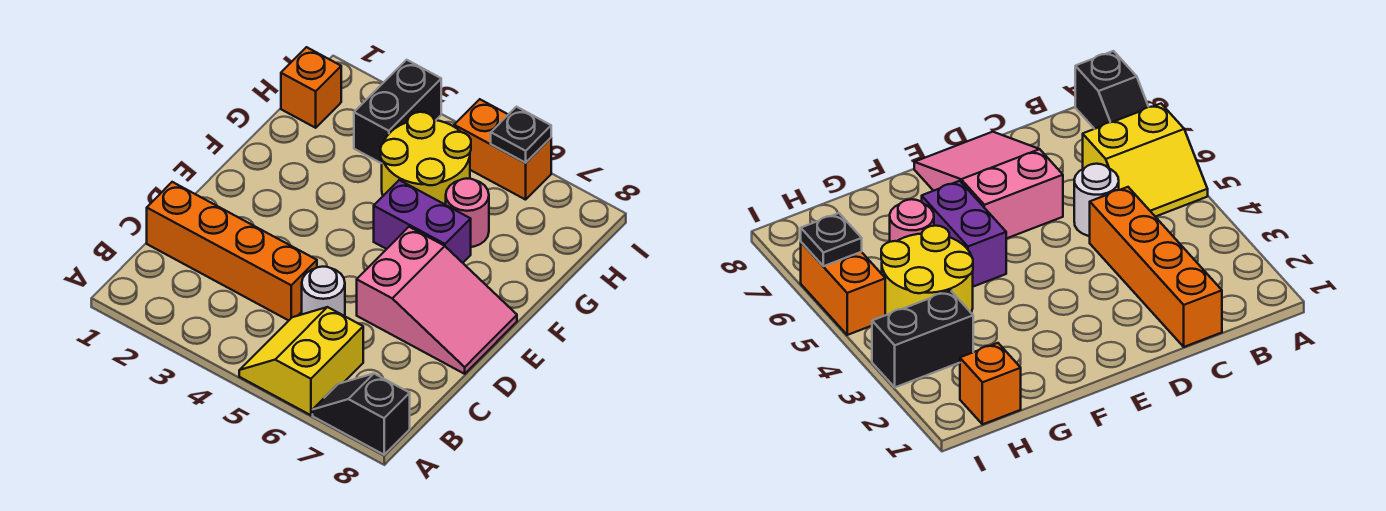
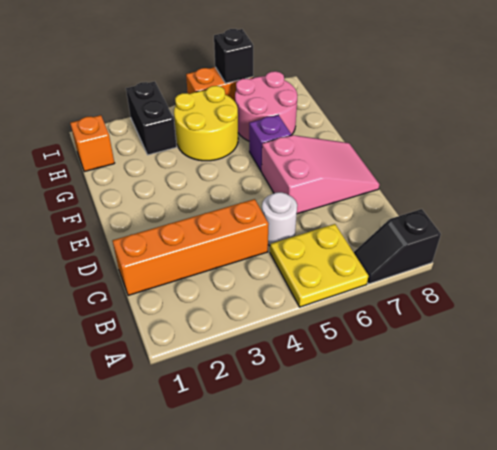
yellow slope A5:B6 level 1 top 6 -> yellow plate A5:B6 level 1
purple brick F5:F6 level 1 -> purple brick F6 level 1
pink round brick G6 level 1 -> pink round brick G6:H7 level 1
black plate I6 level 2 -> black brick I6 level 2

